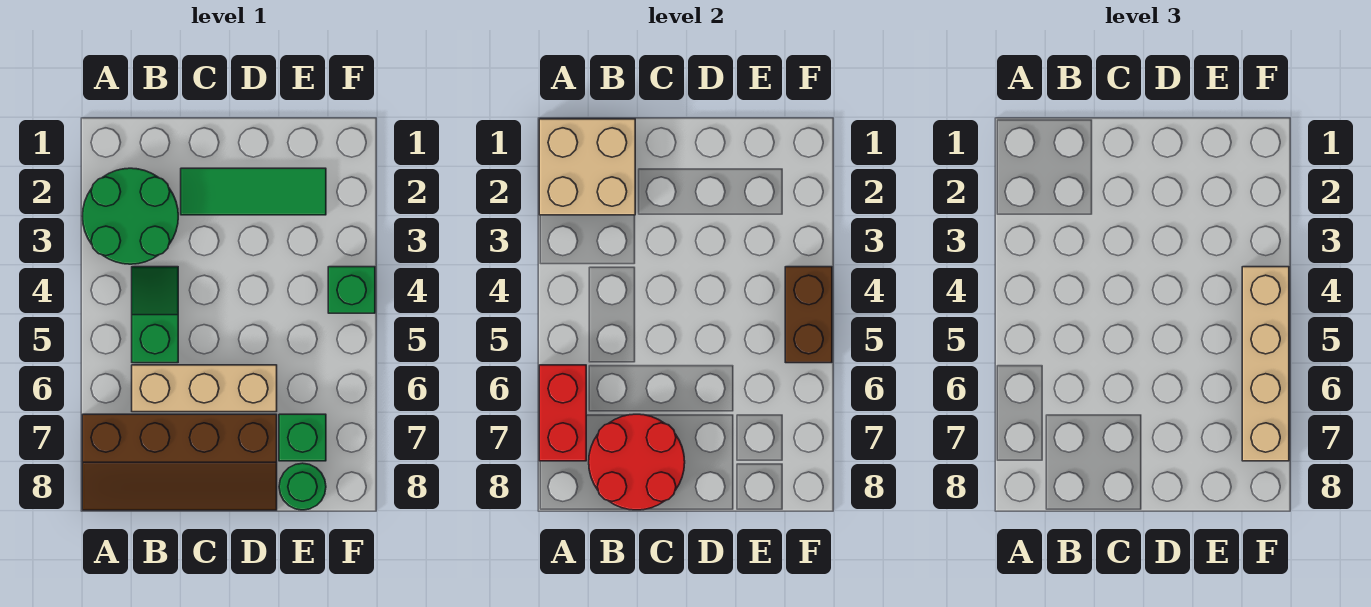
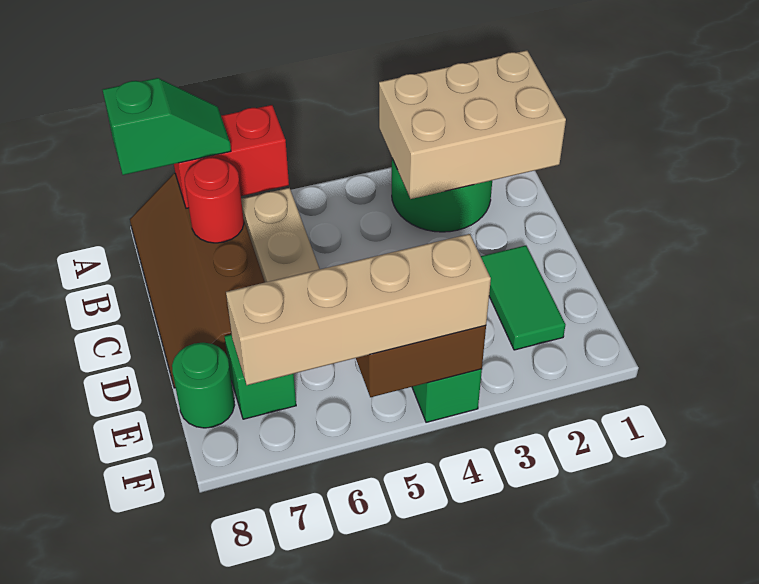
tan brick A1:B2 level 2 -> tan brick A1:B3 level 2
green slope B4:B5 level 1 top 5 -> green slope A7:A8 level 3 top 8
red round brick B7:C8 level 2 -> red round brick B7 level 2
green tile C2:E2 level 1 -> green tile D2:E2 level 1

